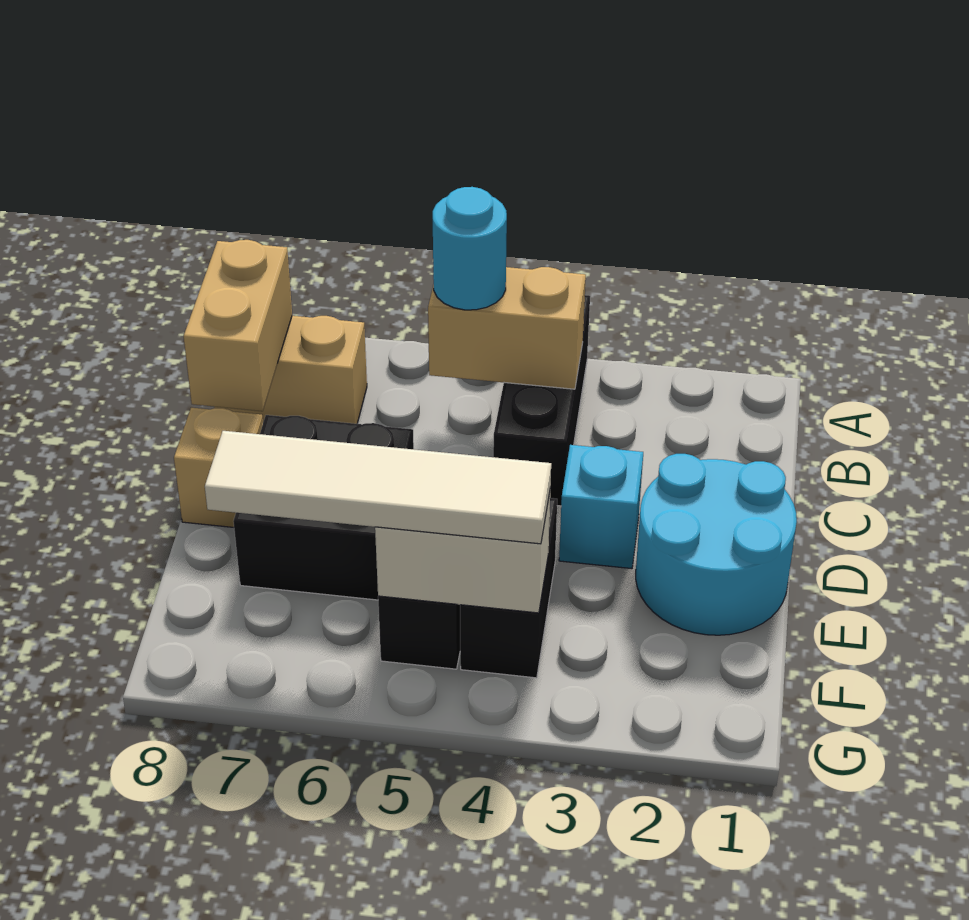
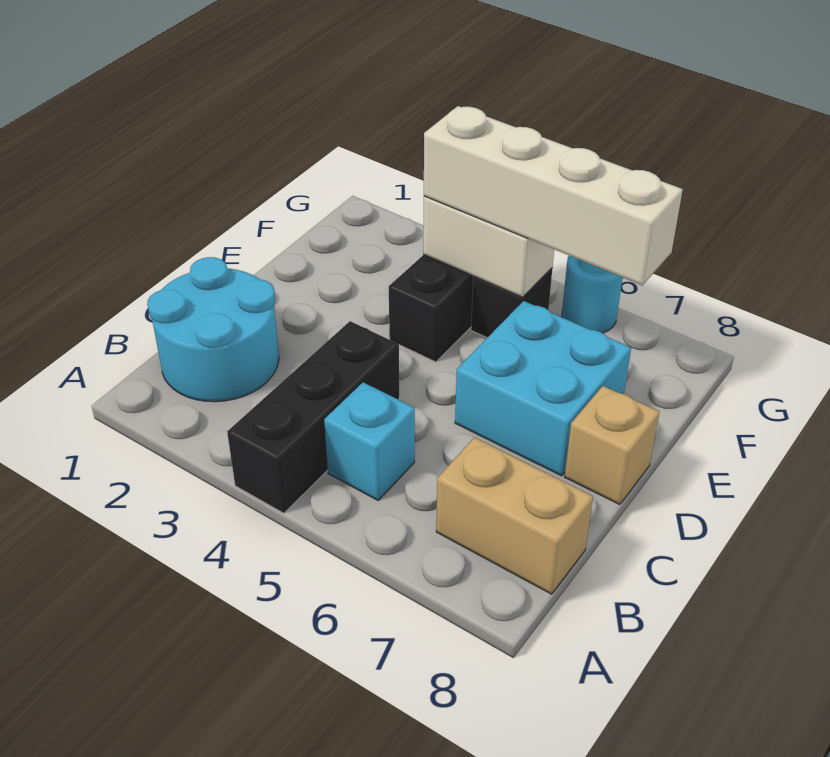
tan brick B4:B5 level 2 -> none
cyan round brick B5 level 3 -> cyan round brick G6 level 1
tan brick B8:C8 level 2 -> none
cyan round brick D1:E2 level 1 -> cyan round brick B1:C2 level 1
cyan brick D3 level 1 -> cyan brick B5 level 1
black brick D6:E7 level 1 -> cyan brick D6:E7 level 1
white tile F4:F7 level 3 -> white brick F4:F7 level 3

